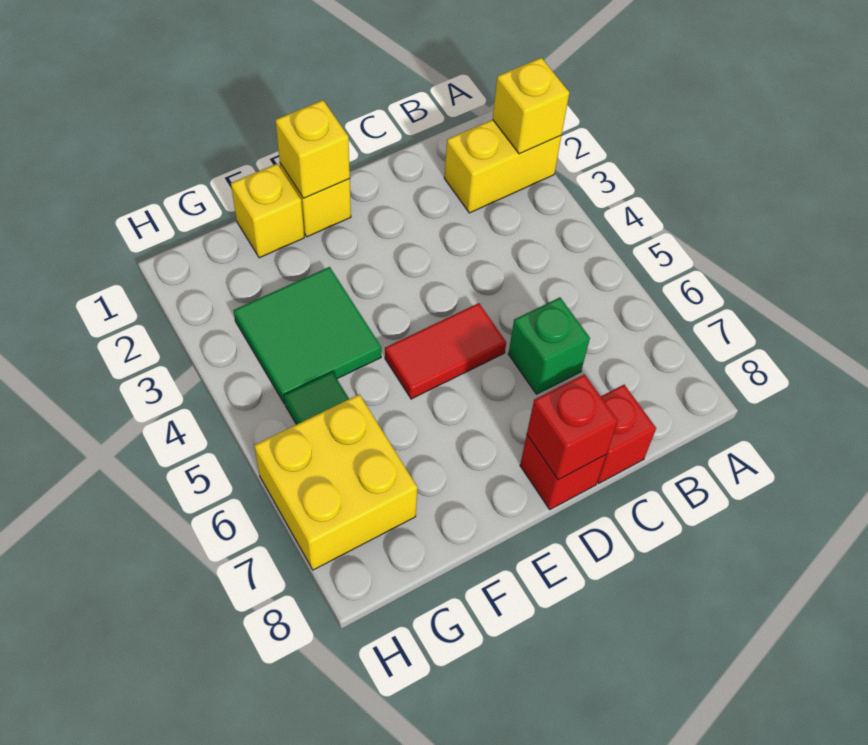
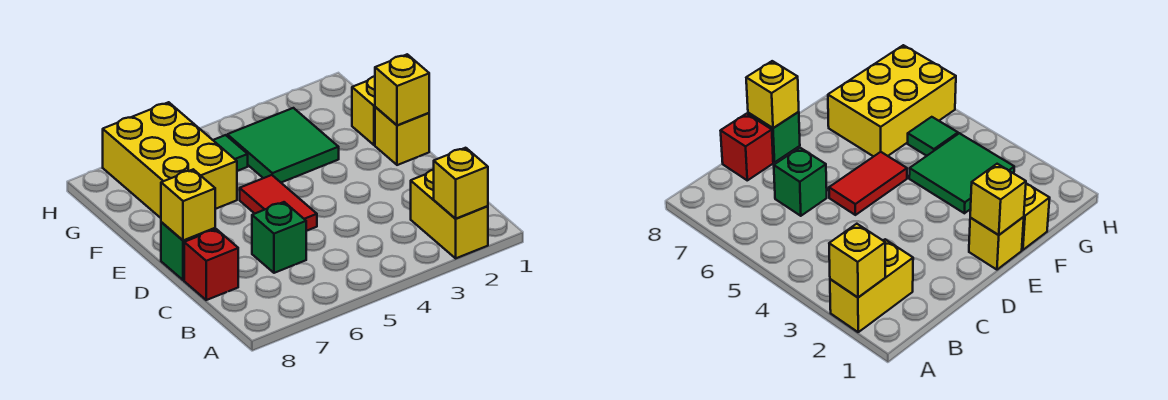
red brick D8 level 1 -> green brick D8 level 1
red brick D8 level 2 -> yellow brick D8 level 2
yellow brick G6:H7 level 1 -> yellow brick F6:H7 level 1

